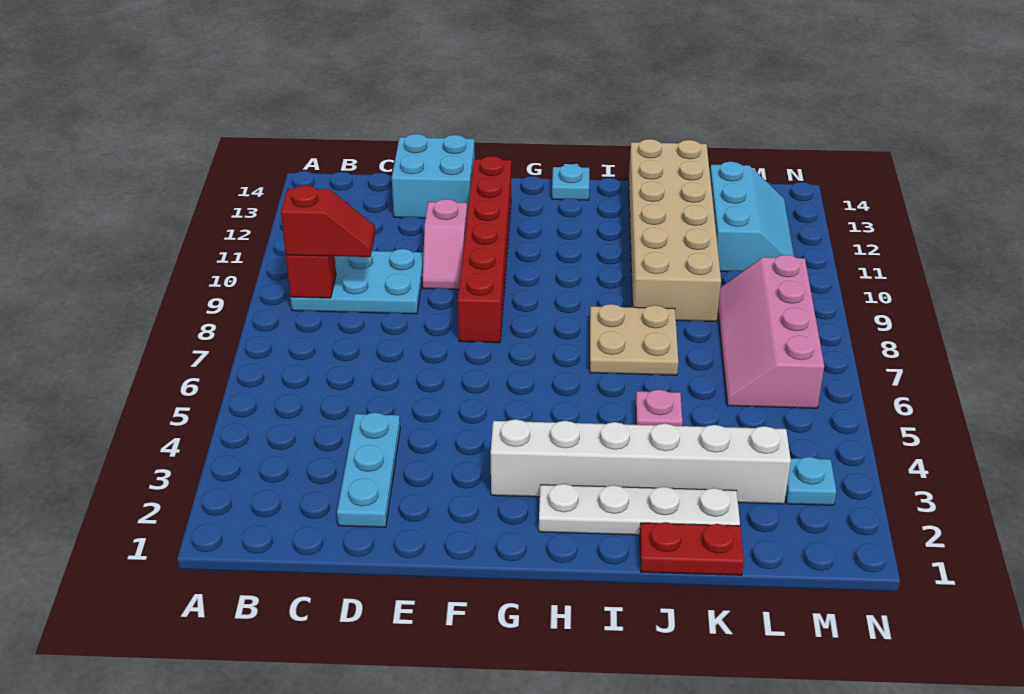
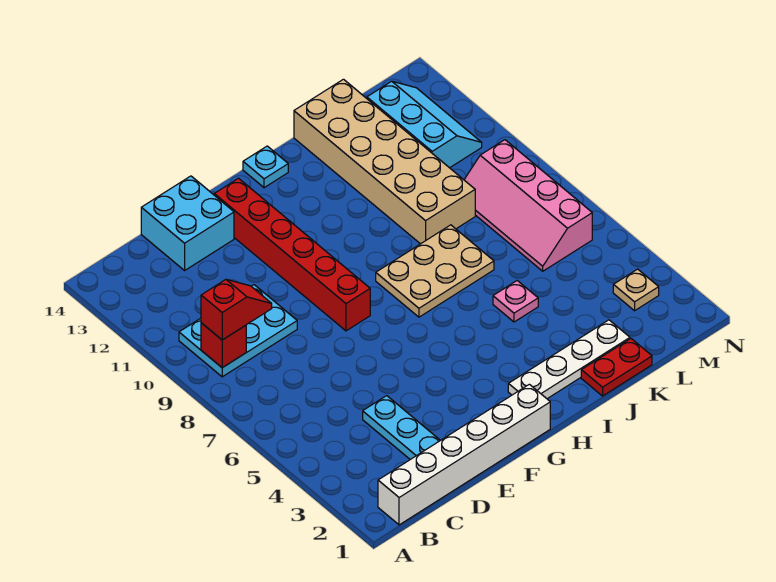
pink slope E10:E11 level 1 top 11 -> none
white brick G3:L3 level 1 -> white brick B1:G1 level 1
tan plate I7:J8 level 1 -> tan plate H7:J8 level 1
cyan plate M3 level 1 -> tan plate M3 level 1

